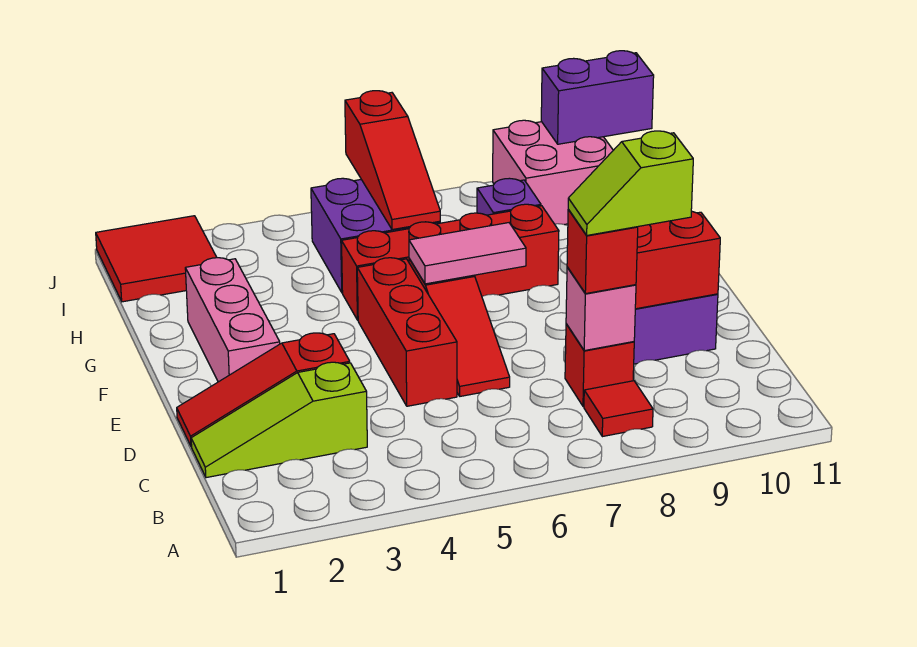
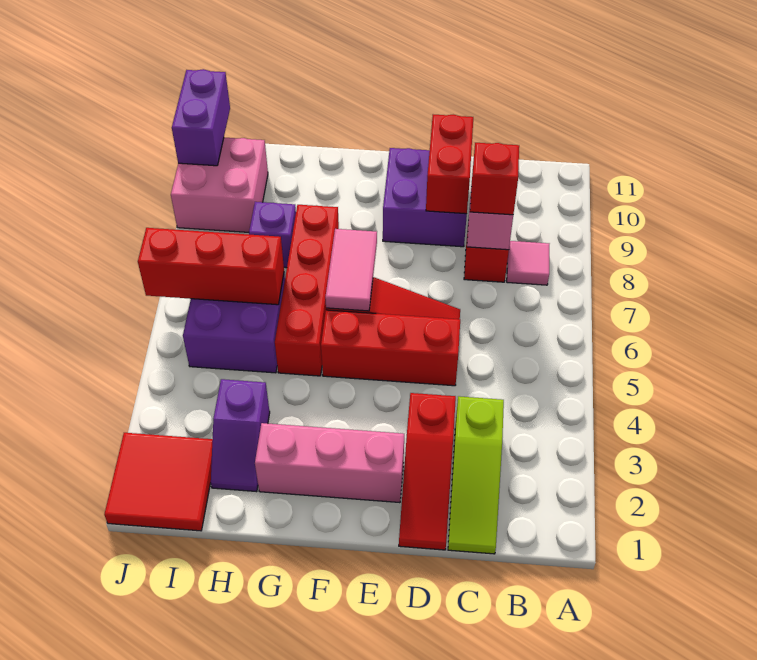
red tile B8 level 1 -> pink tile B8 level 1
lime slope C8:C9 level 4 top 9 -> none
none -> purple slope H2:H3 level 1 top 3
red slope H6:J6 level 2 top J -> red brick H6:J6 level 2

